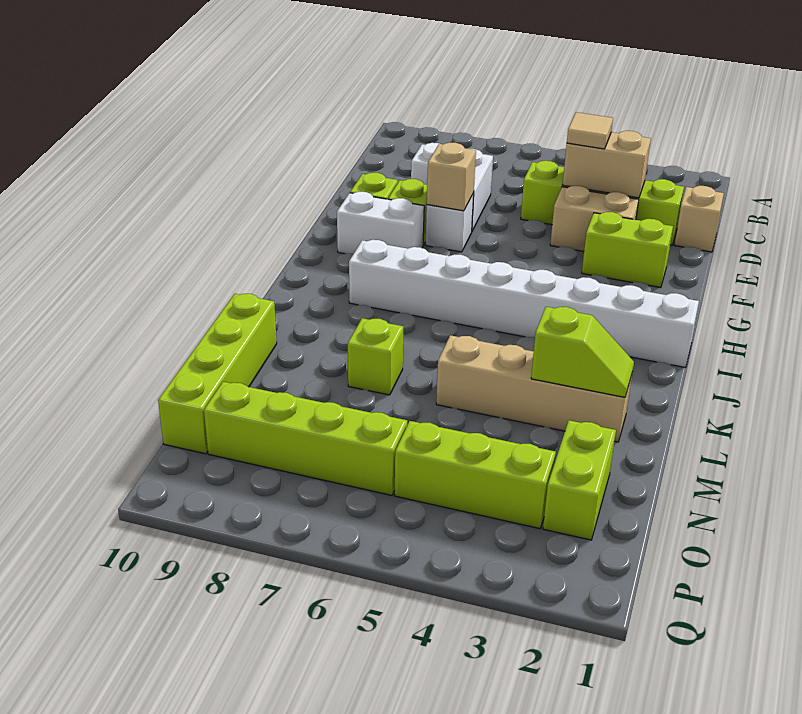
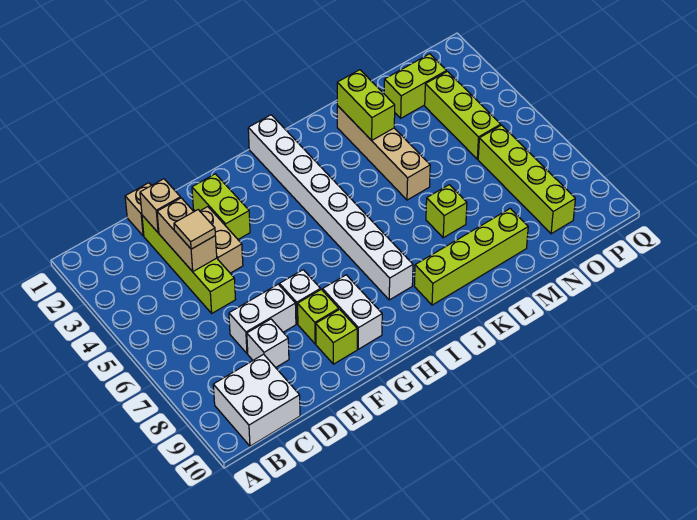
none -> white brick B9:C10 level 1
tan brick F7 level 2 -> tan brick D2 level 2
lime slope L2:L3 level 2 top 3 -> lime brick L2:L3 level 2
lime brick L10:O10 level 1 -> lime brick J9:M9 level 1

